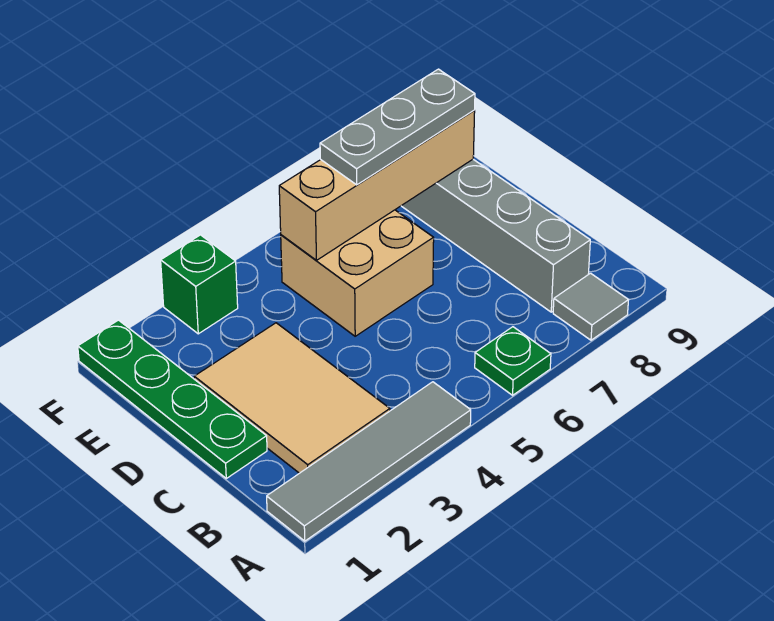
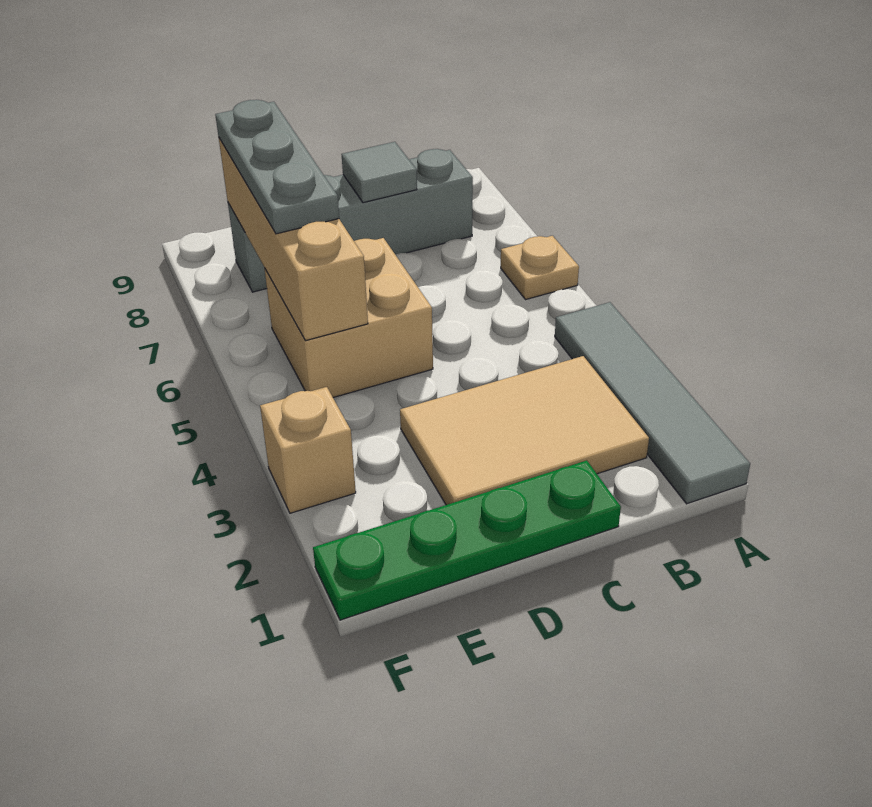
green plate A6 level 1 -> tan plate A6 level 1
grey tile A8 level 1 -> grey tile C8 level 2
green brick F3 level 1 -> tan brick F3 level 1

